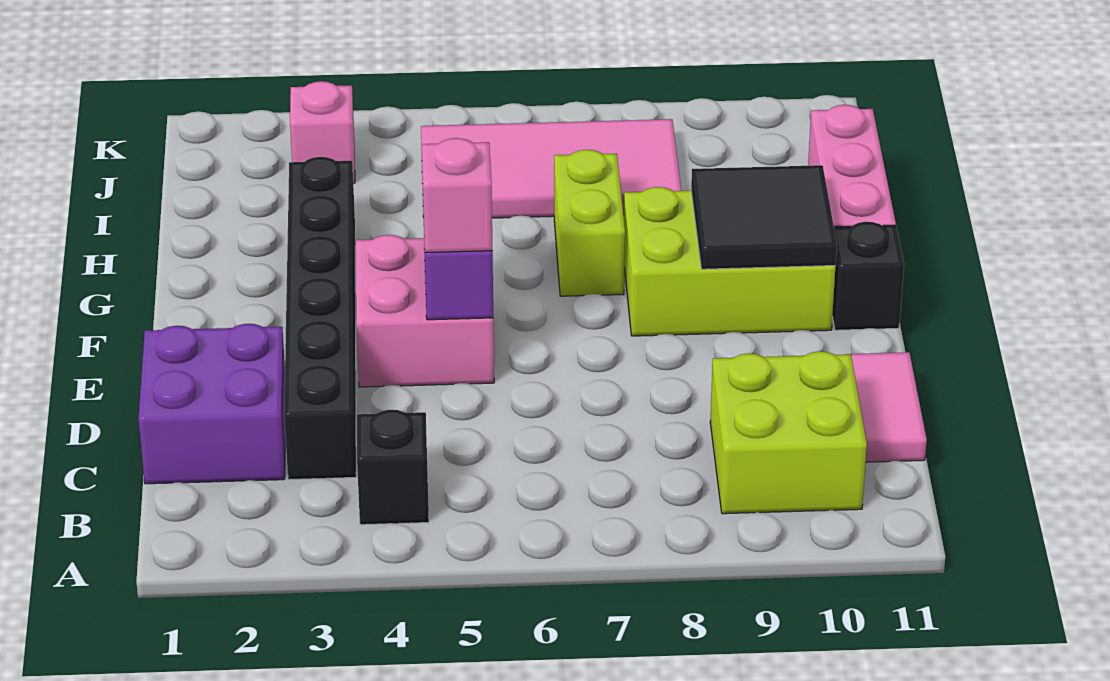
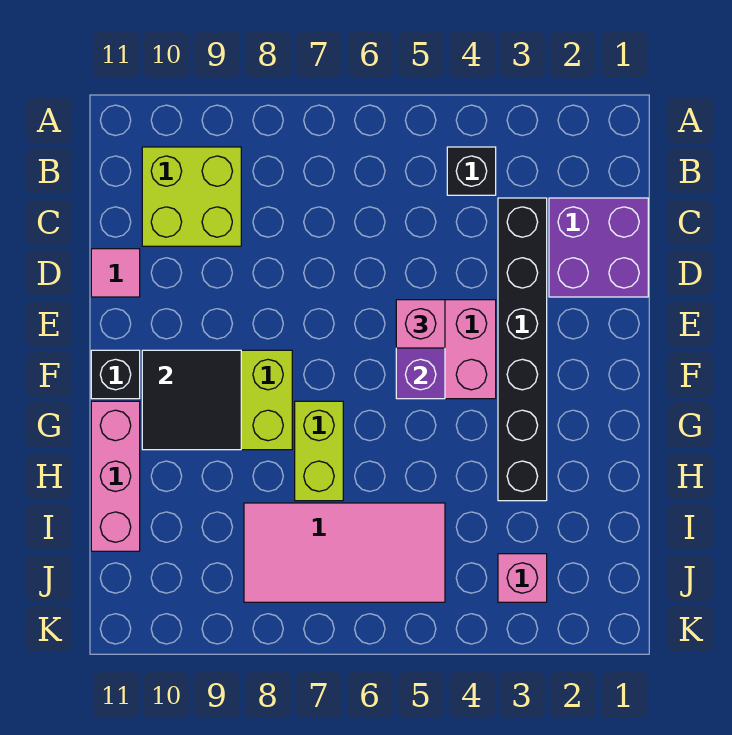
pink tile C11:D11 level 1 -> pink tile D11 level 1

